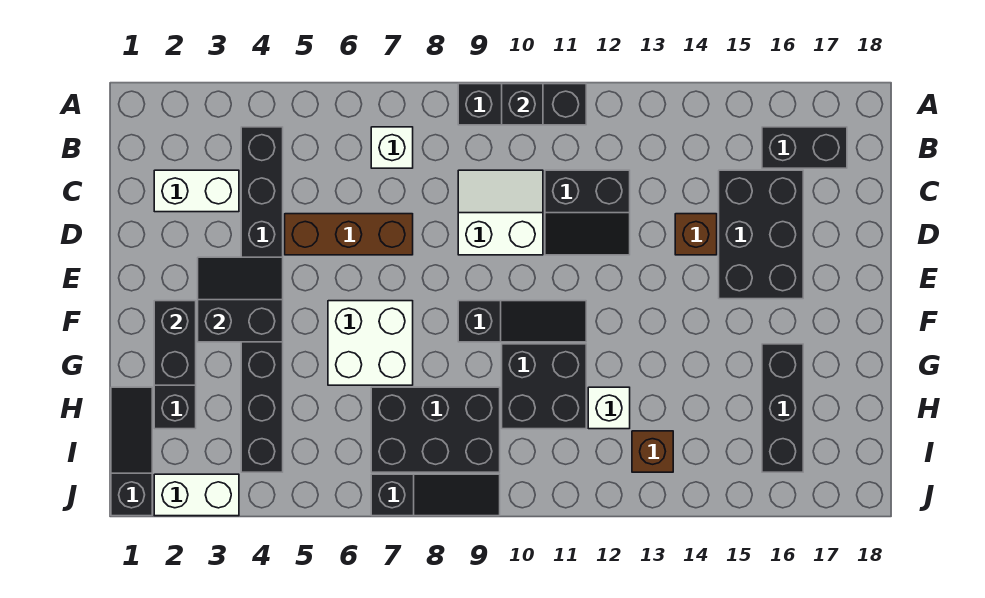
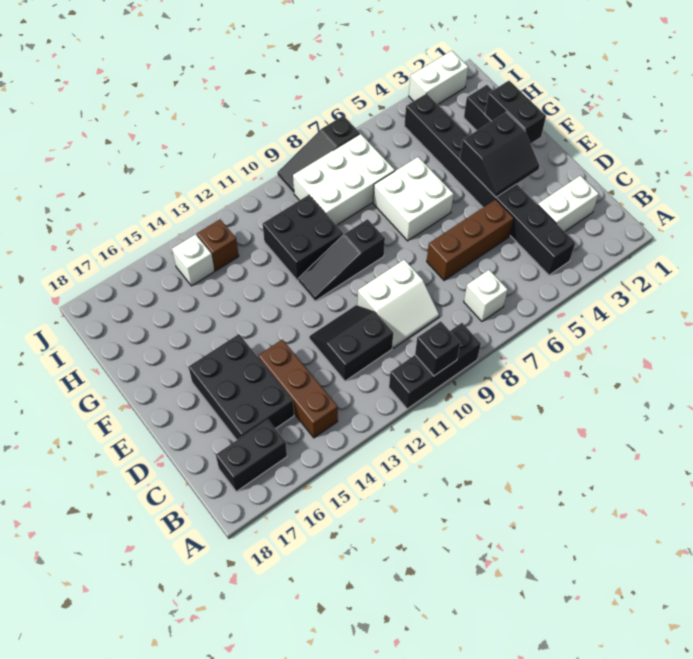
brown brick D14 level 1 -> brown brick B14:D14 level 1
black brick G16:I16 level 1 -> none
black slope H1:J1 level 1 top J -> none
black brick H7:I9 level 1 -> white brick H7:I9 level 1
white brick H12 level 1 -> white brick I14 level 1

